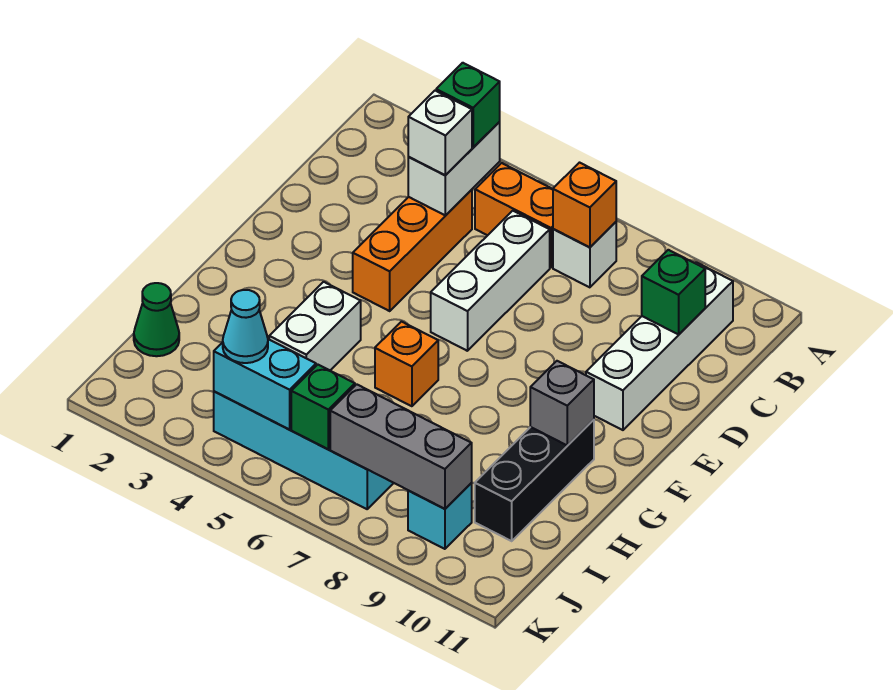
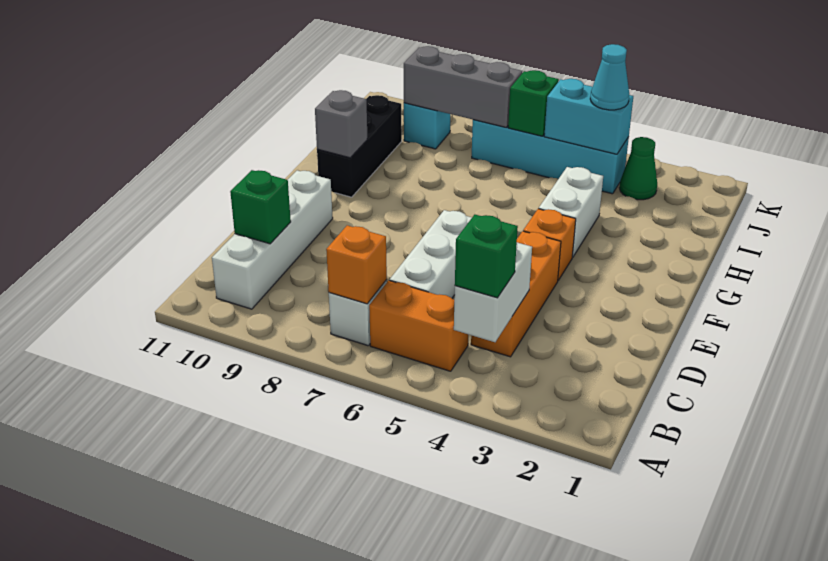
white brick C4 level 3 -> none
orange brick G6 level 1 -> orange brick F4 level 1
green cone I1 level 1 -> green cone J3 level 1

